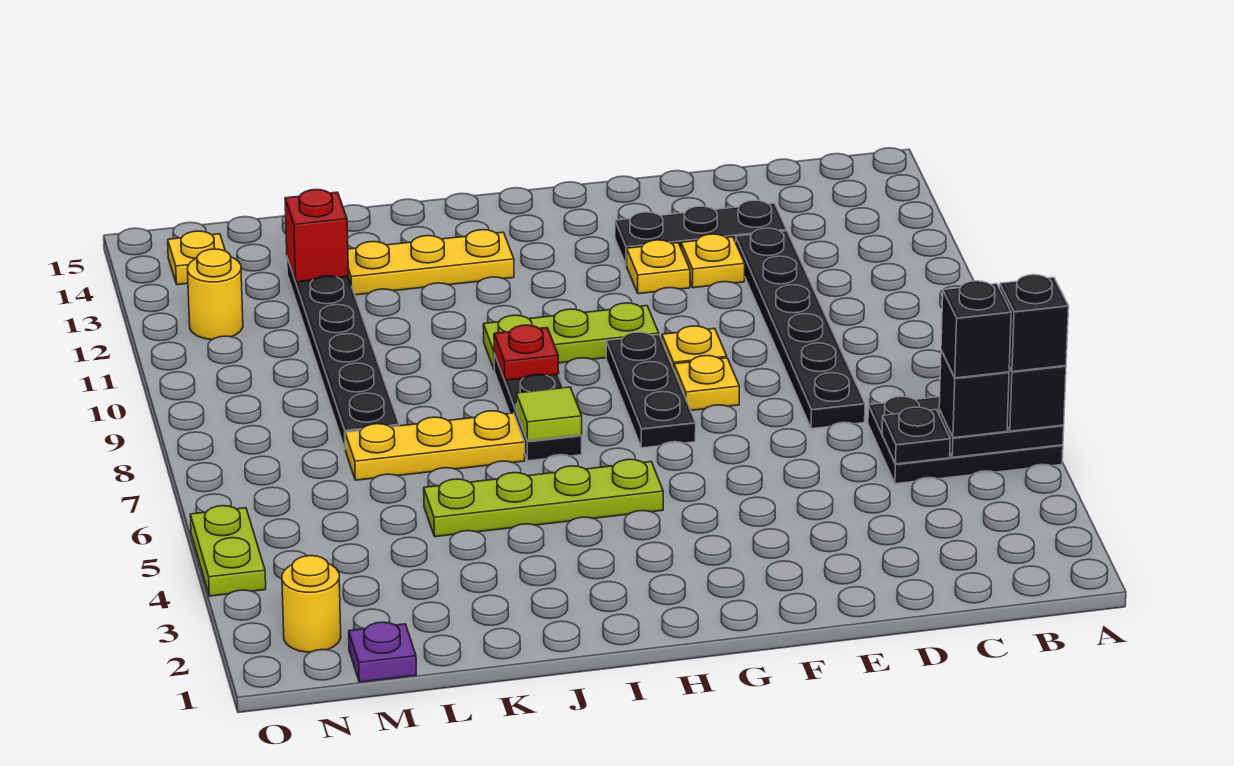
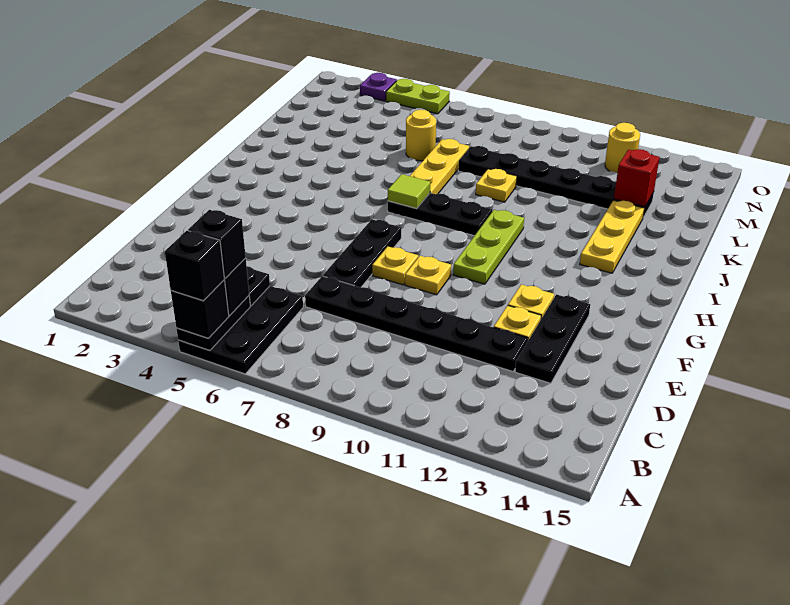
black plate G7:G9 level 1 -> black plate E7:G7 level 1
lime plate H5:K5 level 1 -> none
red plate I9 level 2 -> none
purple plate M1 level 1 -> purple plate O3 level 1
yellow round brick N2 level 1 -> yellow round brick L6 level 1
yellow plate N14 level 1 -> yellow plate K9 level 1

